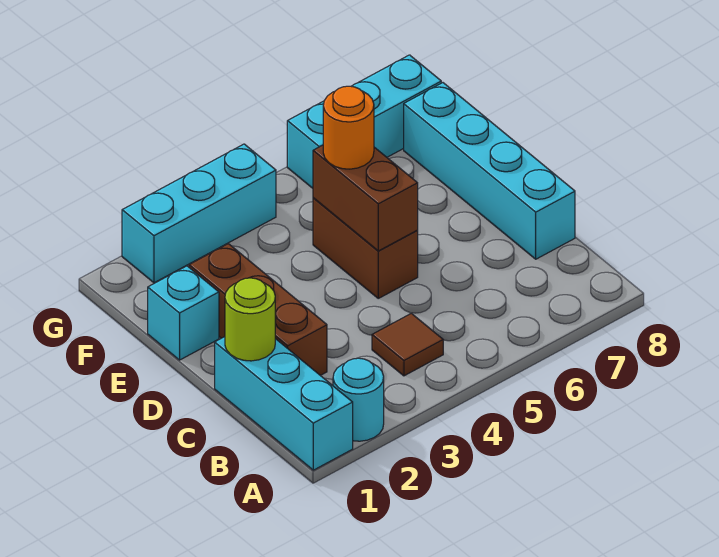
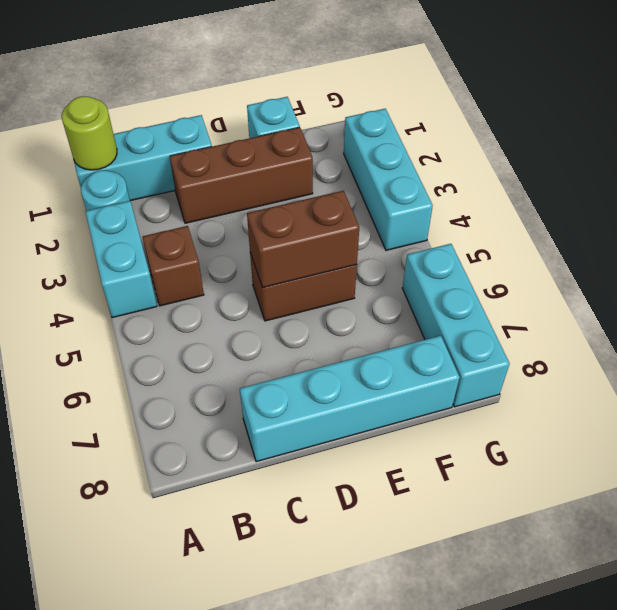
none -> cyan brick A3:A4 level 1
brown tile B4 level 1 -> brown brick B4 level 1
lime round brick C1 level 2 -> lime round brick A1 level 2
orange round brick E5 level 3 -> none

